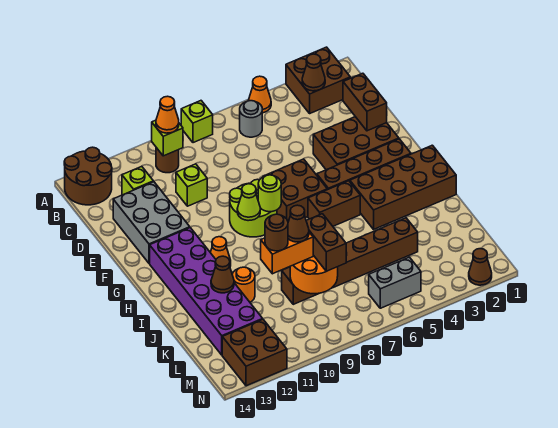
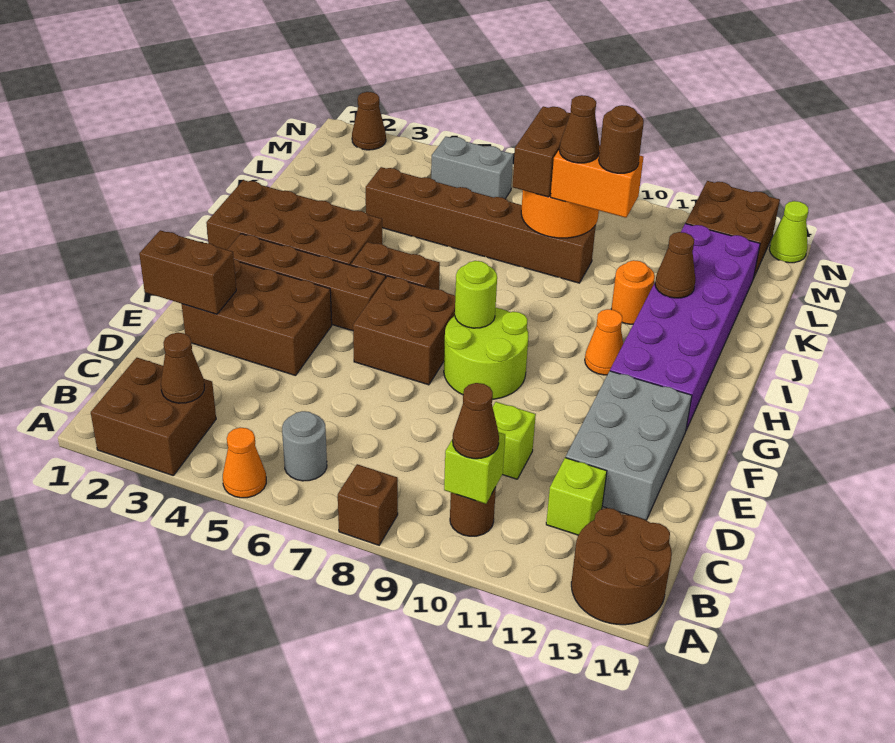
lime brick A8 level 1 -> brown brick A8 level 1
orange cone B10 level 3 -> brown cone B10 level 3
brown brick D2:E2 level 2 -> brown brick E1:E2 level 2
lime cone G9 level 2 -> lime cone N14 level 1

